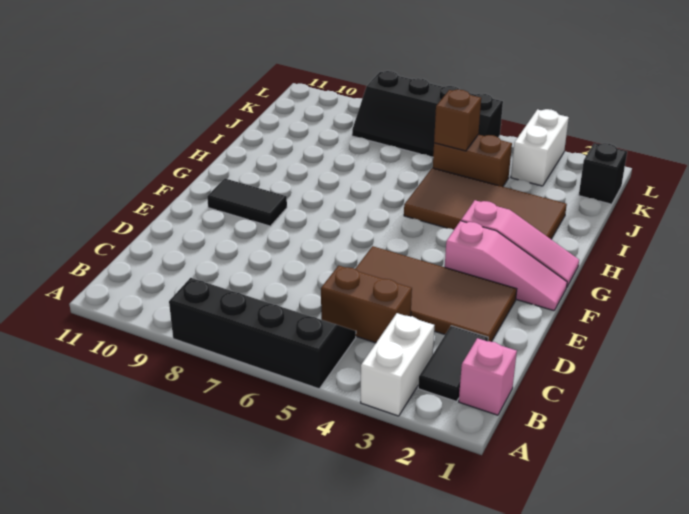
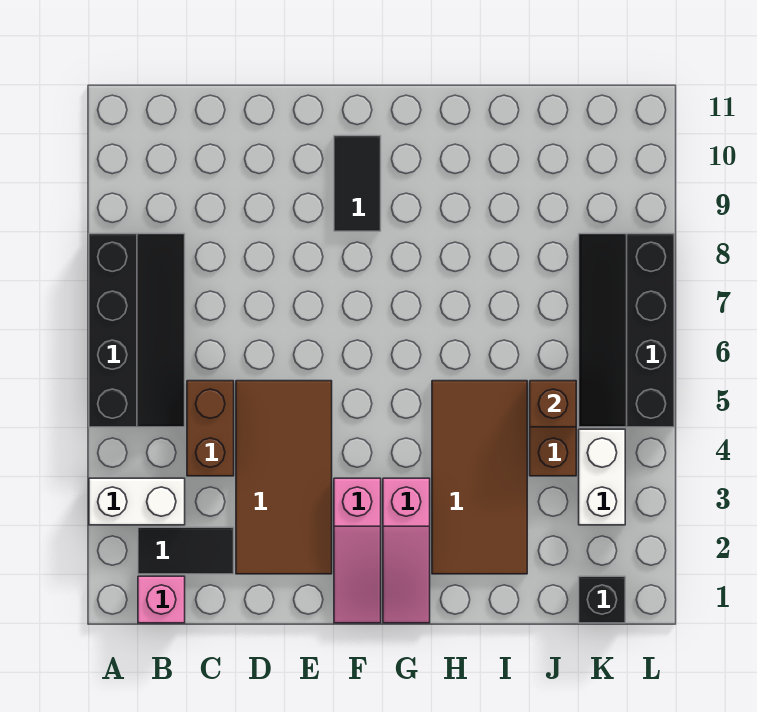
white brick K3:L3 level 1 -> white brick K3:K4 level 1

